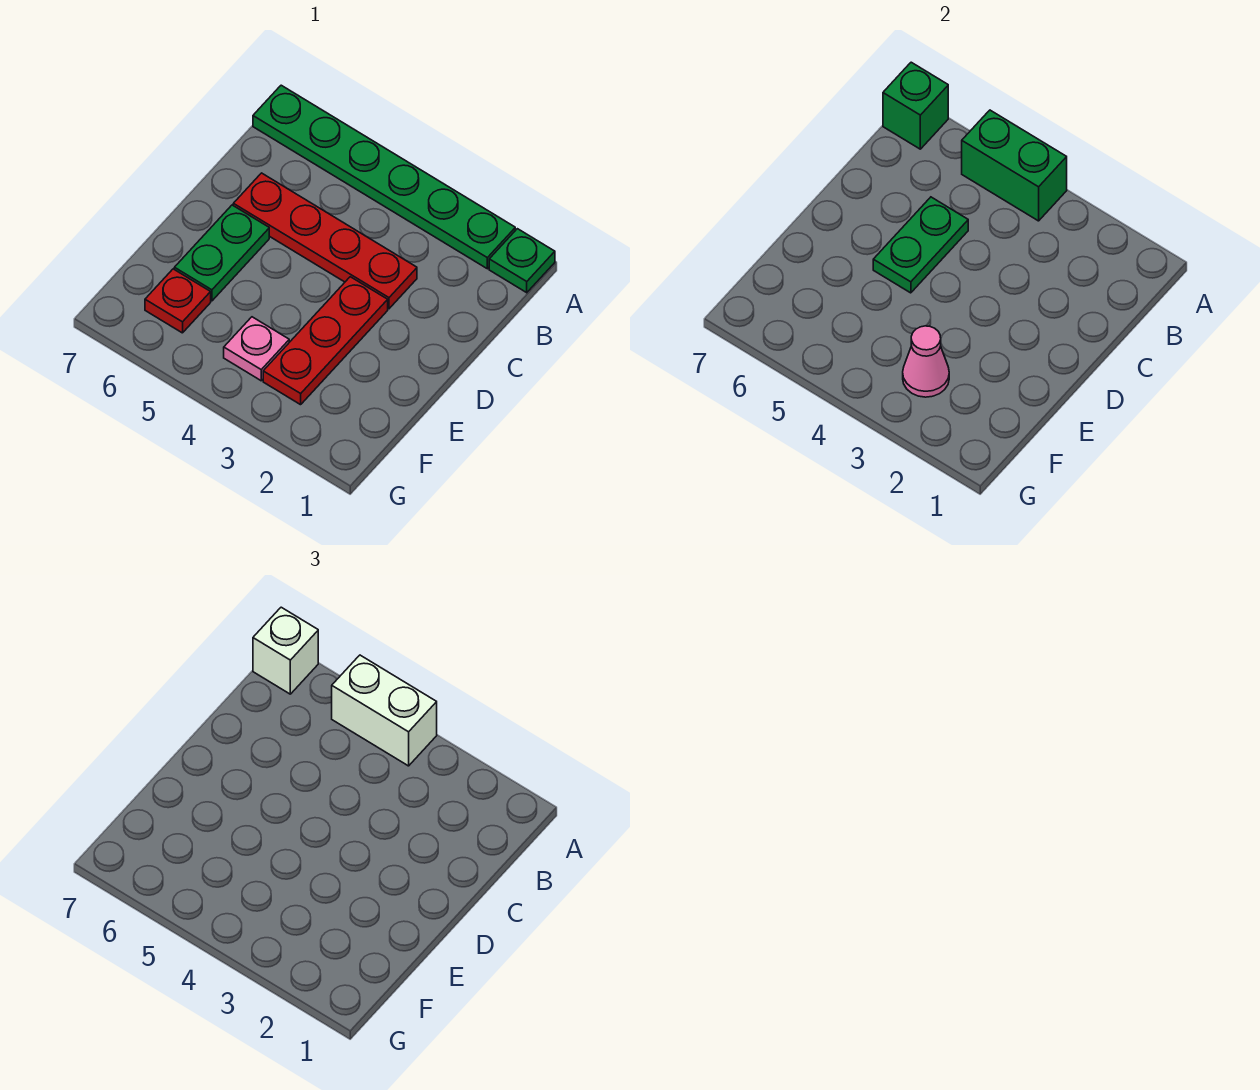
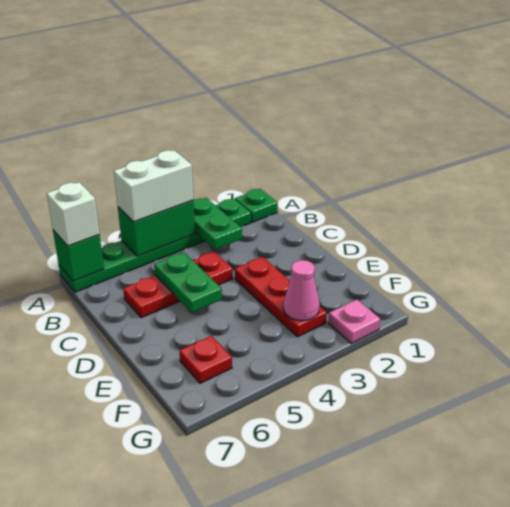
red plate C3:C6 level 1 -> red plate C4:C6 level 1
green plate D6:E6 level 1 -> green plate A3:B3 level 2
pink plate F4 level 1 -> pink plate G2 level 1

